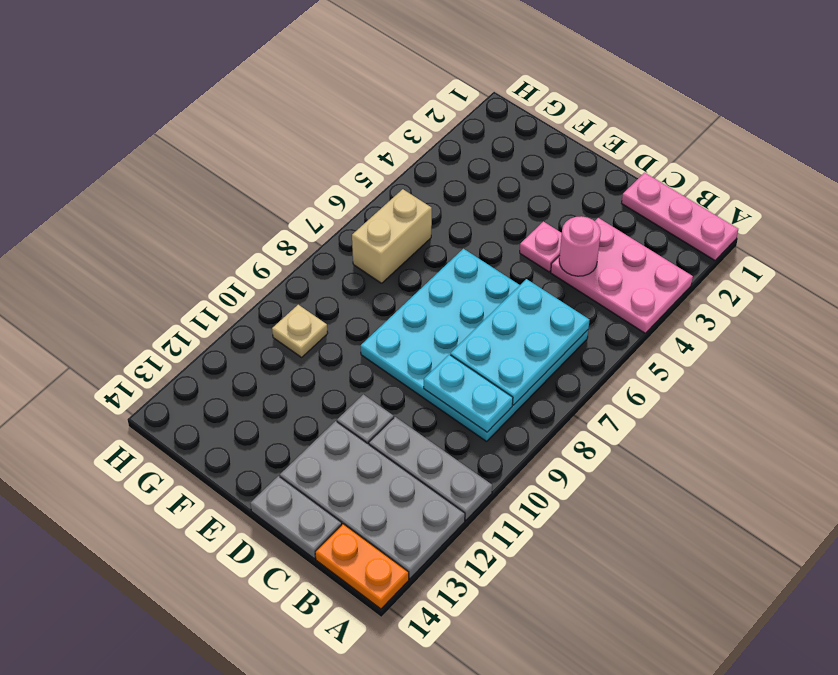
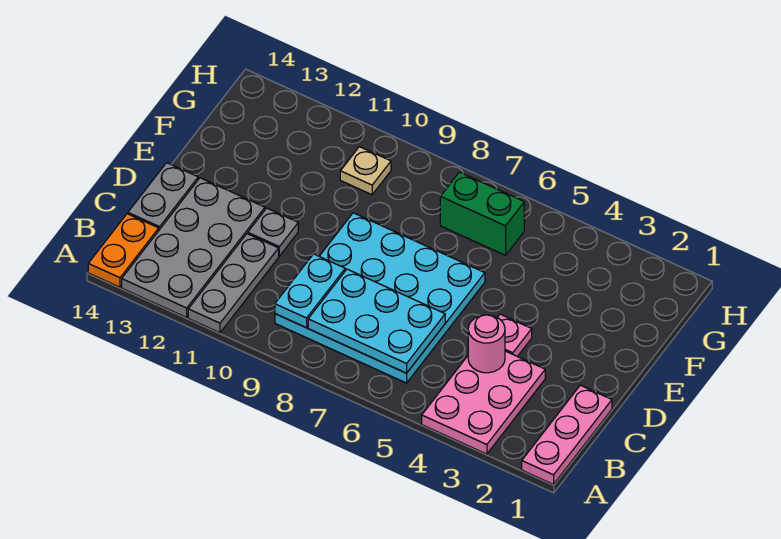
tan brick G6:G7 level 1 -> green brick G6:G7 level 1

